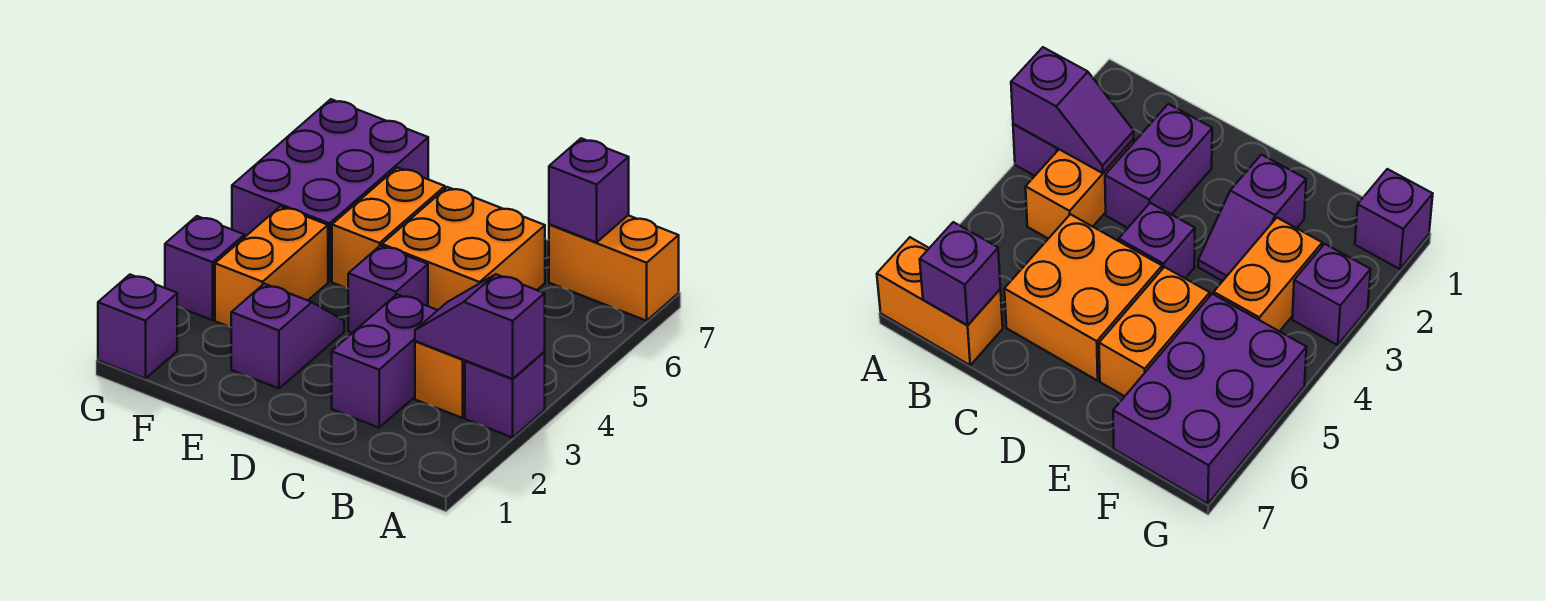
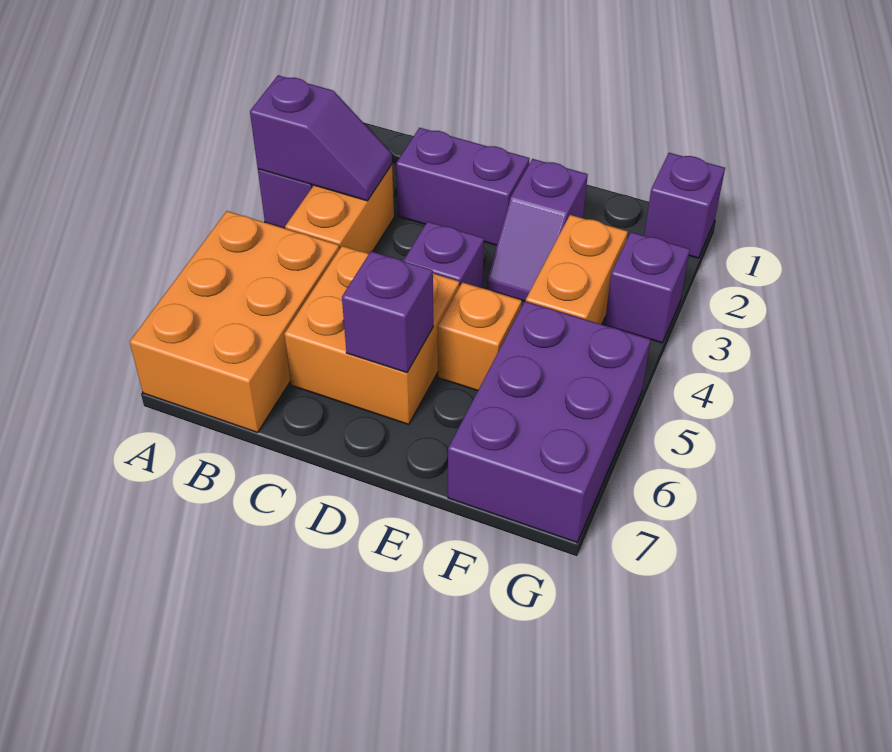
orange brick A7:B7 level 1 -> orange brick A5:B7 level 1
purple brick B7 level 2 -> purple brick D6 level 2
purple brick C2:C3 level 1 -> purple brick C2:D2 level 1
orange brick E5:E6 level 1 -> orange brick E5 level 1

